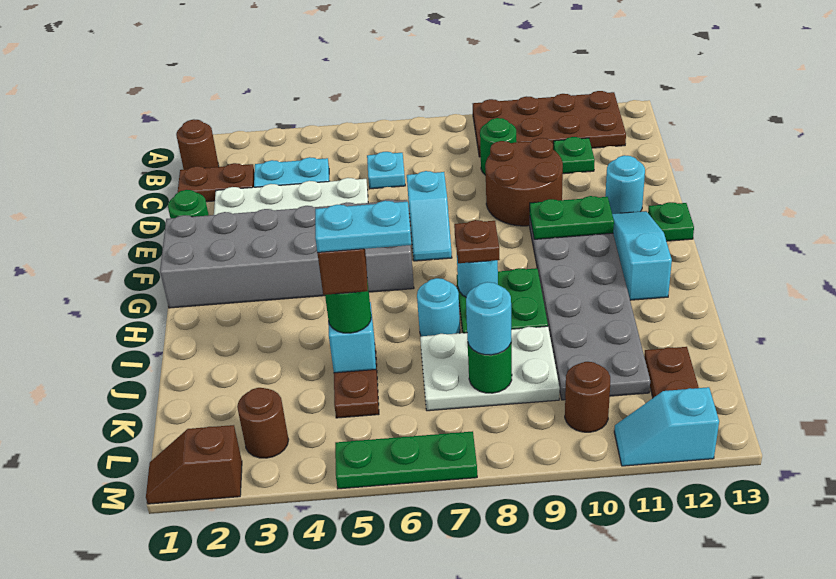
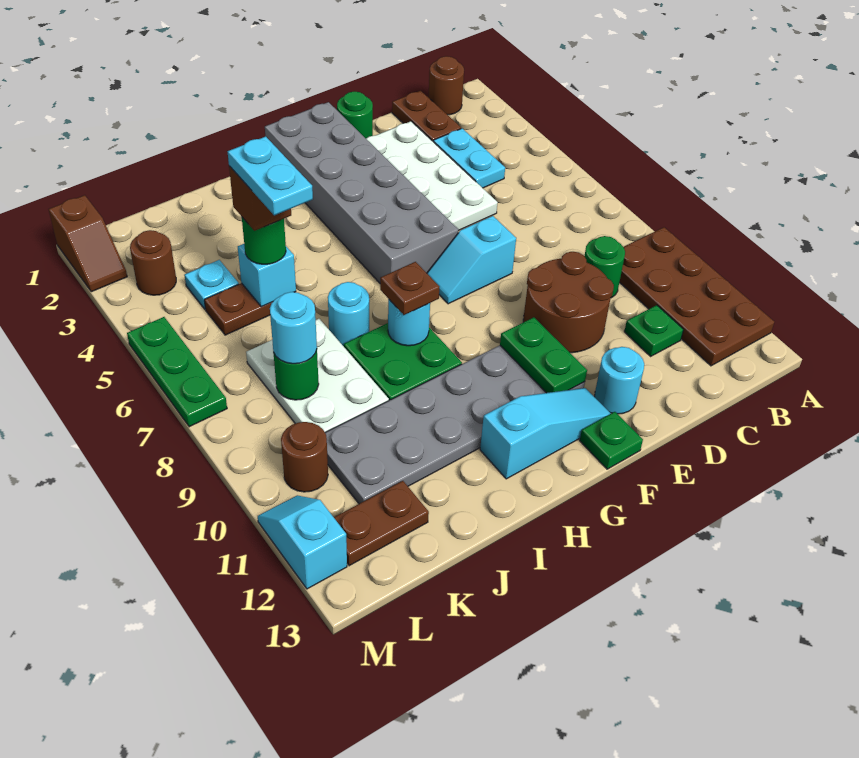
cyan plate C6 level 1 -> cyan plate K4 level 1
brown slope M1:M2 level 1 top 2 -> brown slope M1:M2 level 1 top 1

